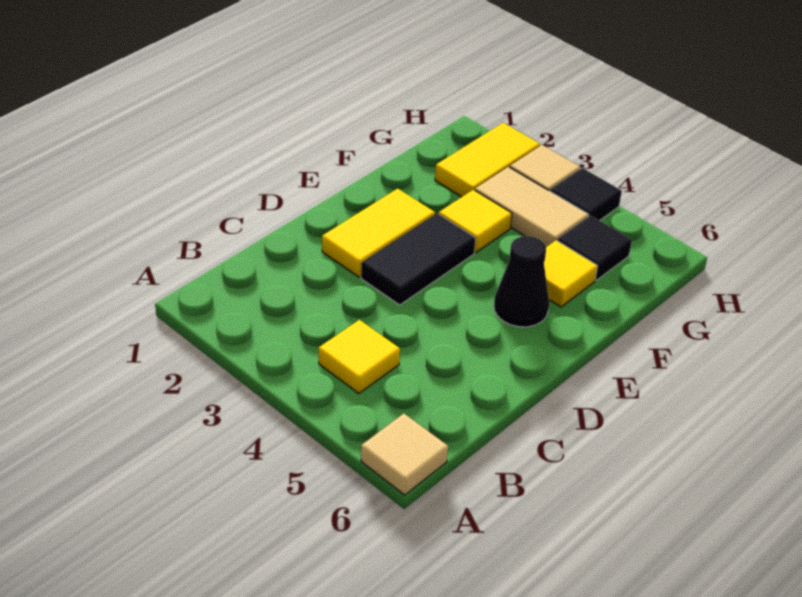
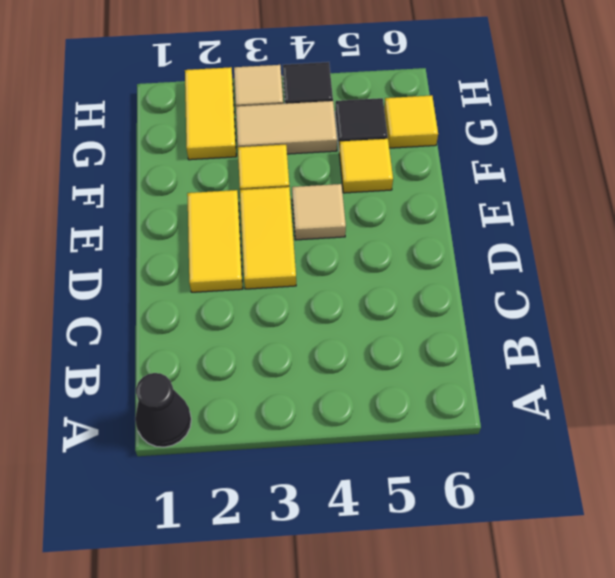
tan tile A6 level 1 -> tan tile E4 level 1
yellow tile B4 level 1 -> yellow tile G6 level 1
black tile D3:E3 level 1 -> yellow tile D3:E3 level 1
black cone E5 level 1 -> black cone A1 level 1

